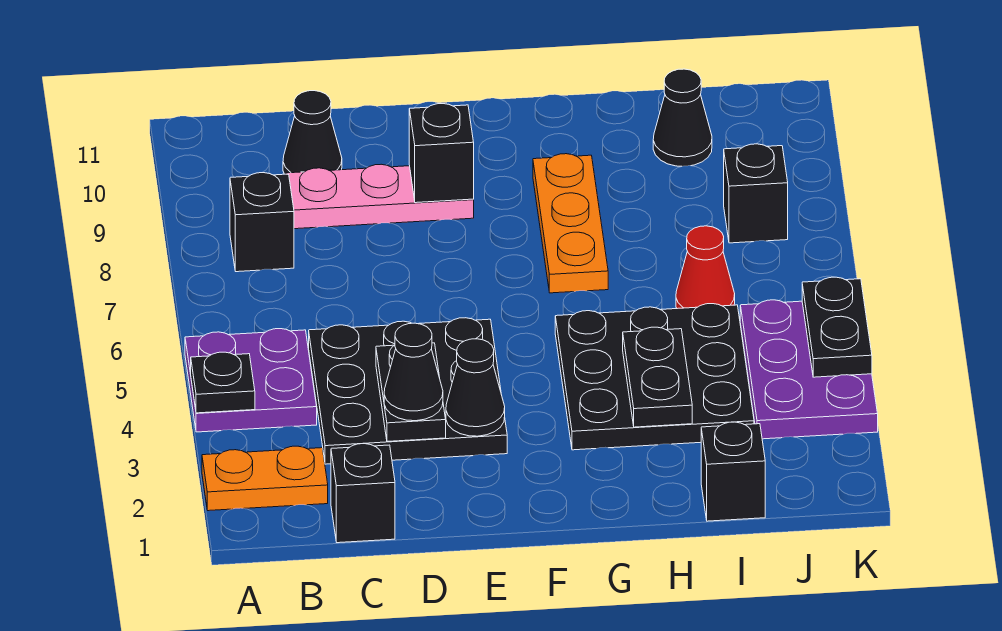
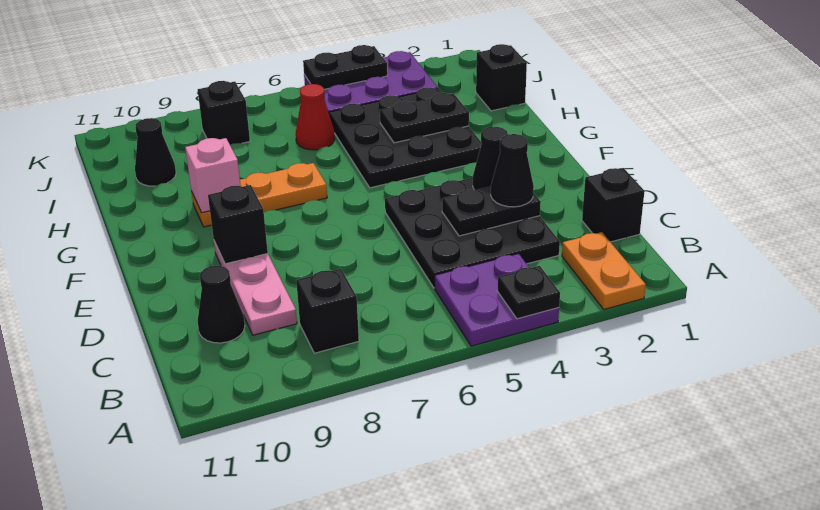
none -> pink brick G9 level 2

